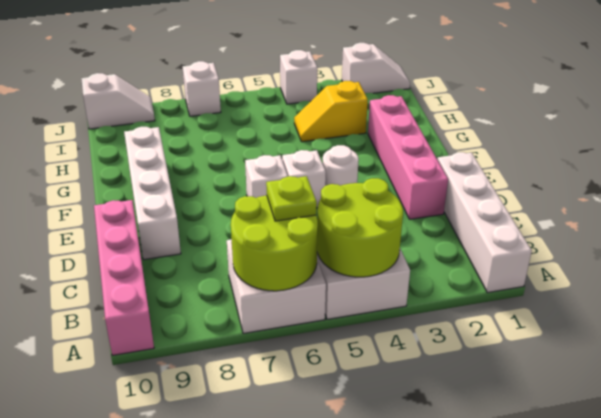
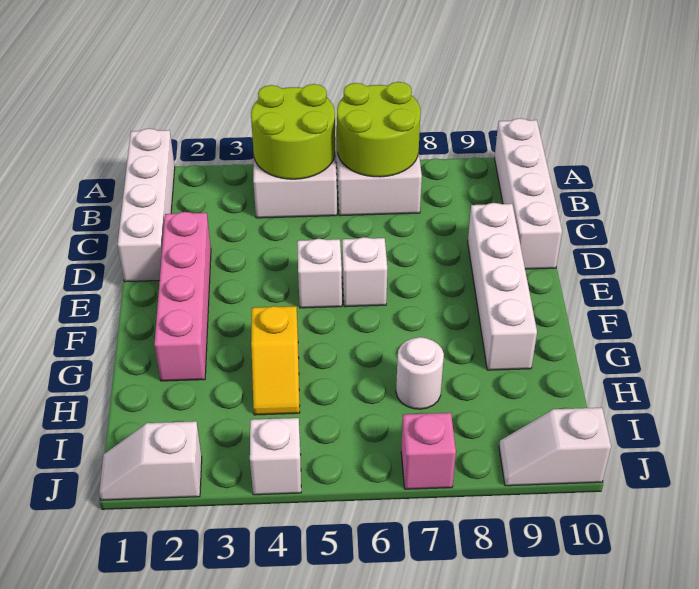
pink brick A10:D10 level 1 -> white brick A10:D10 level 1
lime plate B6 level 3 -> none
white round brick E4 level 1 -> white round brick H7 level 1
yellow slope H3:H4 level 1 top 3 -> yellow slope G4:H4 level 1 top G
white brick J7 level 1 -> pink brick J7 level 1

